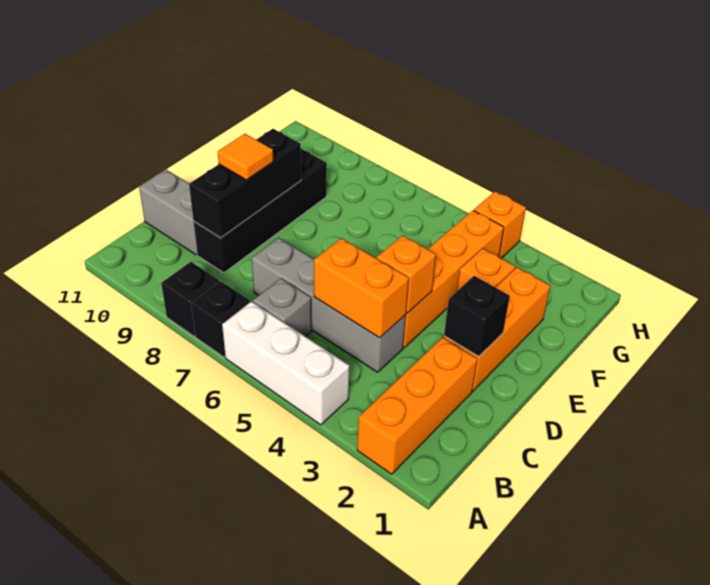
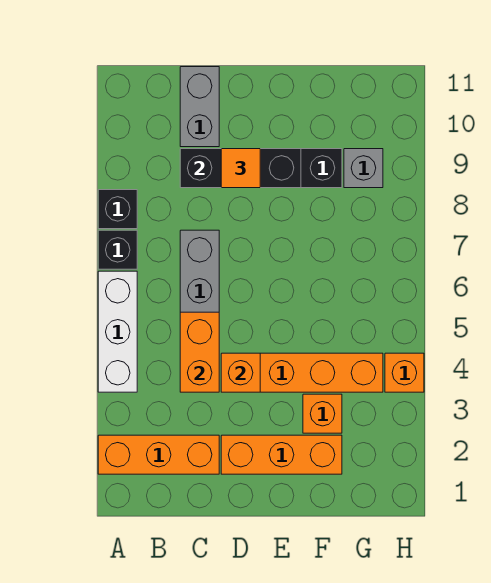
grey brick B6 level 1 -> grey brick G9 level 1
black brick D2 level 2 -> none

